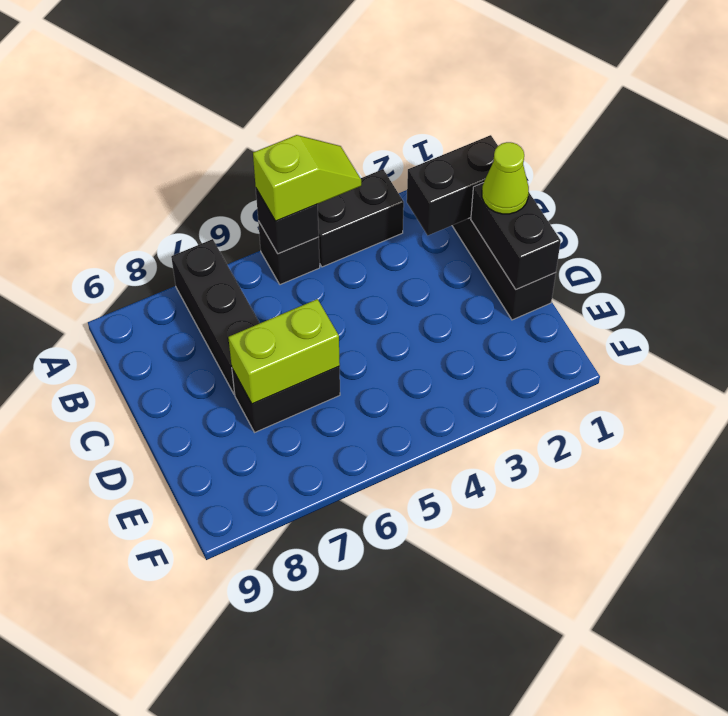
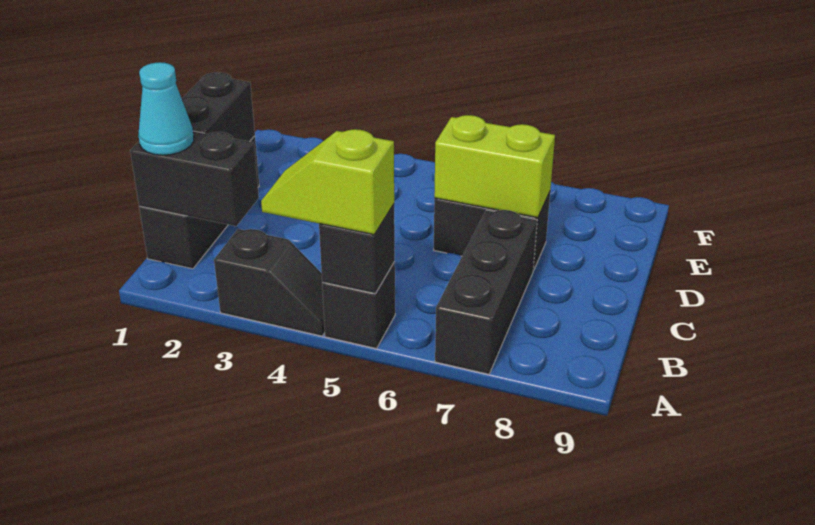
black brick A3:A4 level 1 -> black slope A3:A4 level 1 top 3
none -> cyan cone B1 level 3
lime cone C1 level 3 -> none

